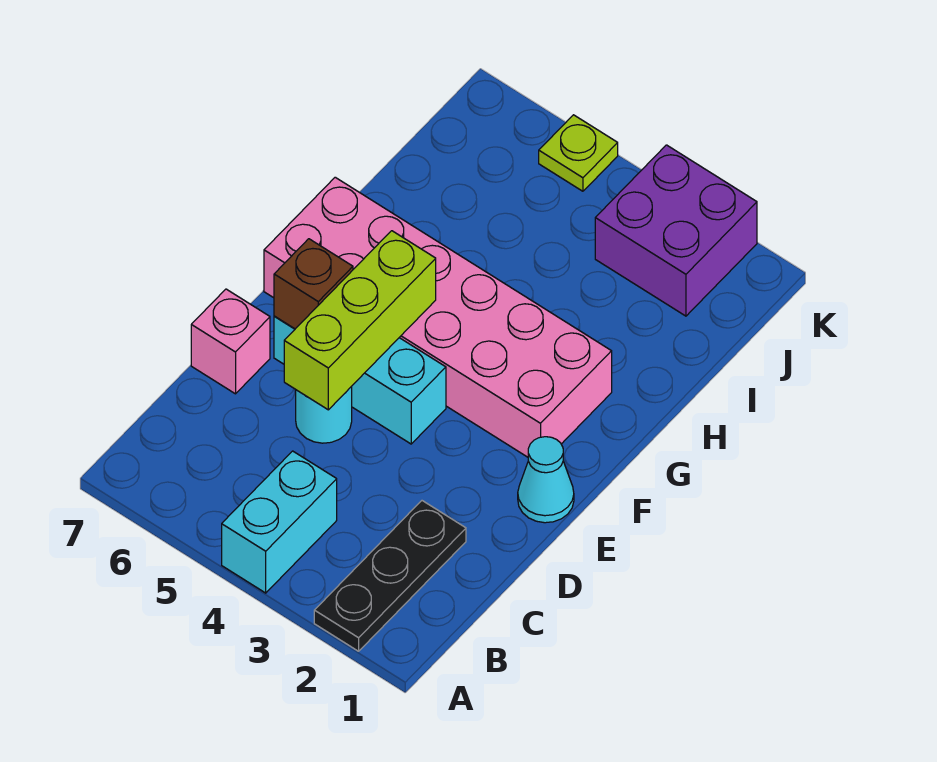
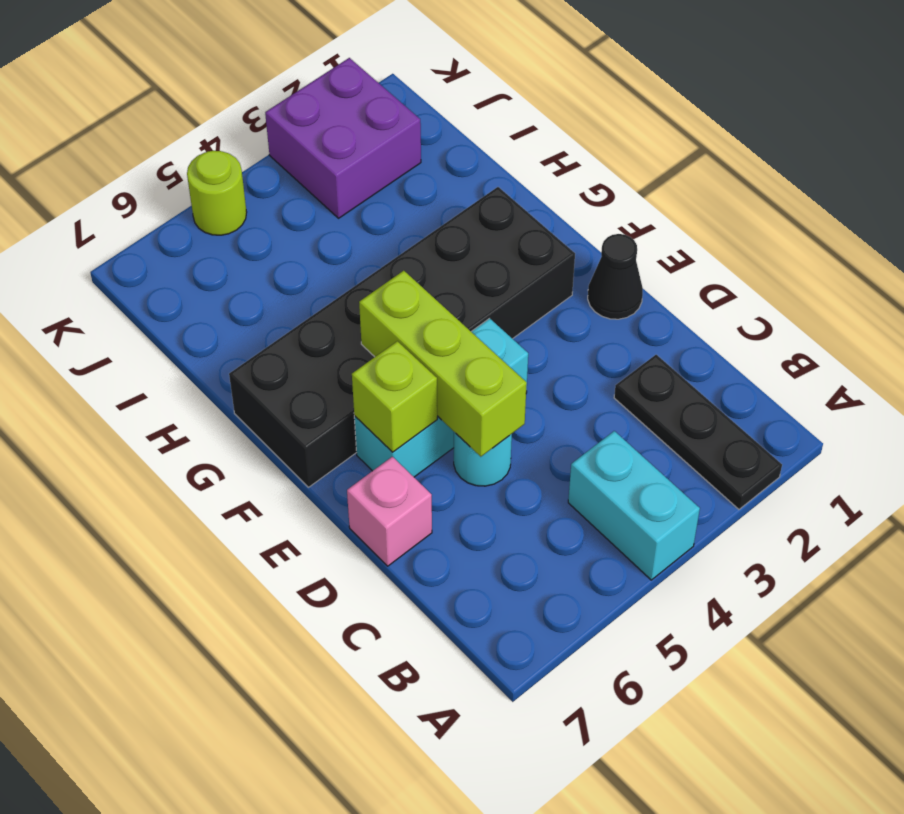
cyan cone E1 level 1 -> black cone E1 level 1
brown brick E6 level 2 -> lime brick E6 level 2
pink brick F2:G7 level 1 -> black brick F2:G7 level 1
lime plate K5 level 1 -> lime round brick K5 level 1

